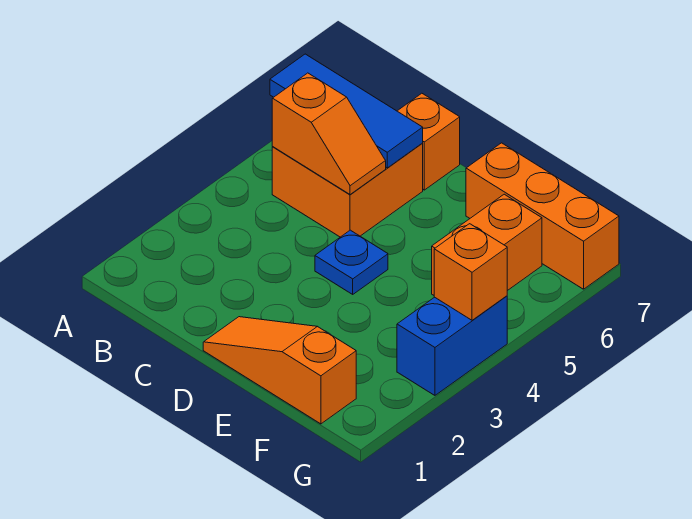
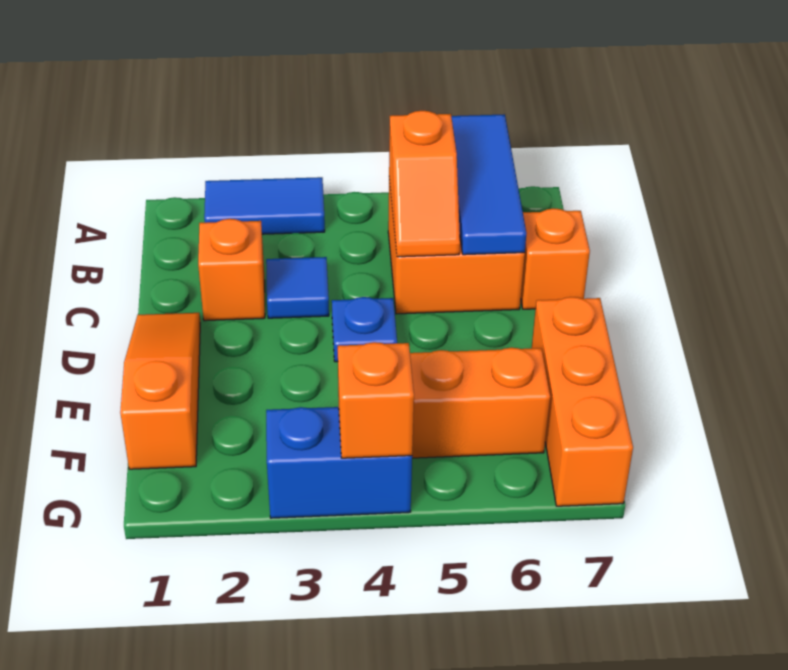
none -> blue tile A2:A3 level 1
none -> orange brick C2 level 1
none -> blue tile C3 level 1

